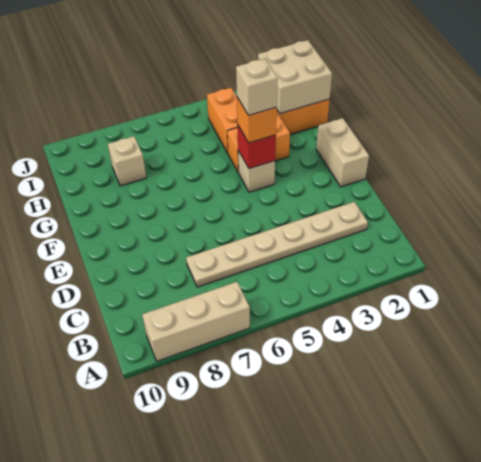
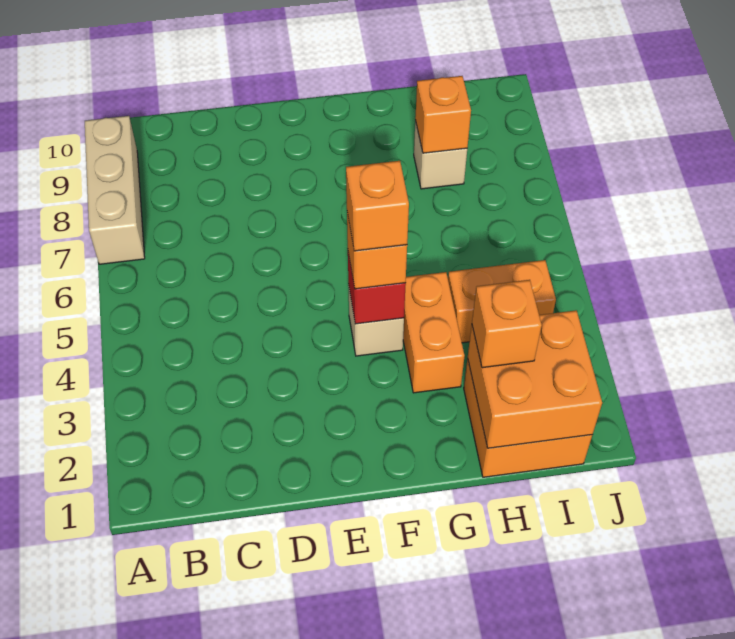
tan plate C2:C7 level 1 -> none
tan brick E1:F1 level 1 -> none
tan brick F4 level 4 -> orange brick F4 level 4
tan brick H1:I2 level 2 -> orange brick H1:I2 level 2
none -> orange brick H2 level 3
none -> orange brick H8 level 2

